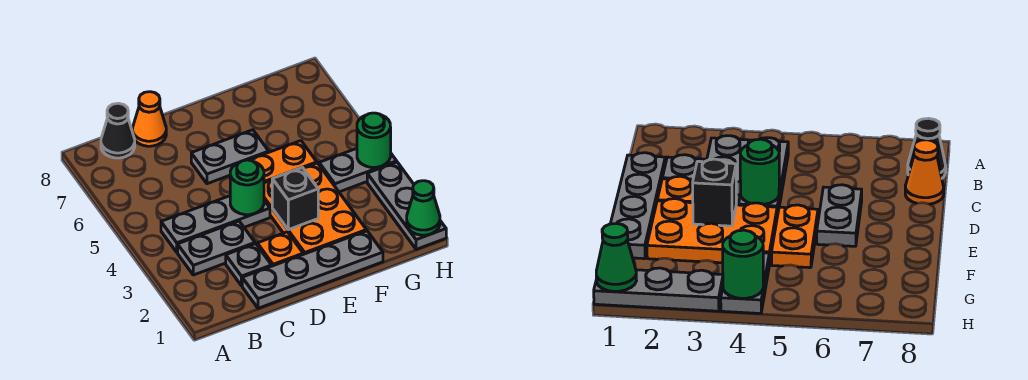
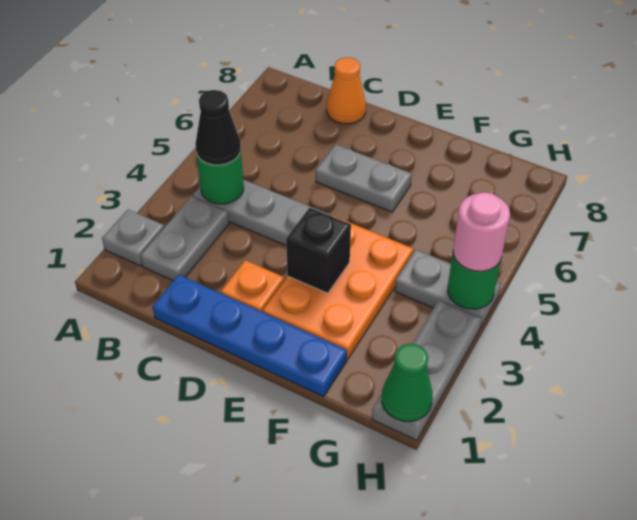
grey plate B3:C3 level 1 -> grey plate B2:B3 level 1
black cone B8 level 1 -> black cone B4 level 3
grey plate C1:F1 level 1 -> blue plate C1:F1 level 1
grey plate C2 level 1 -> grey plate A2 level 1
green round brick D4 level 2 -> green round brick B4 level 2
orange plate E5:F5 level 1 -> none
none -> pink round brick H4 level 3

